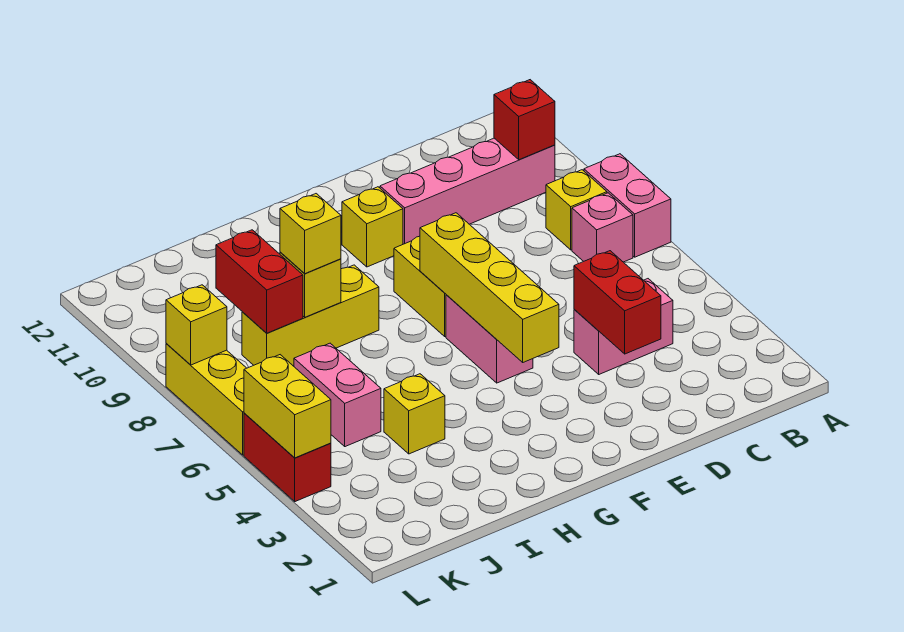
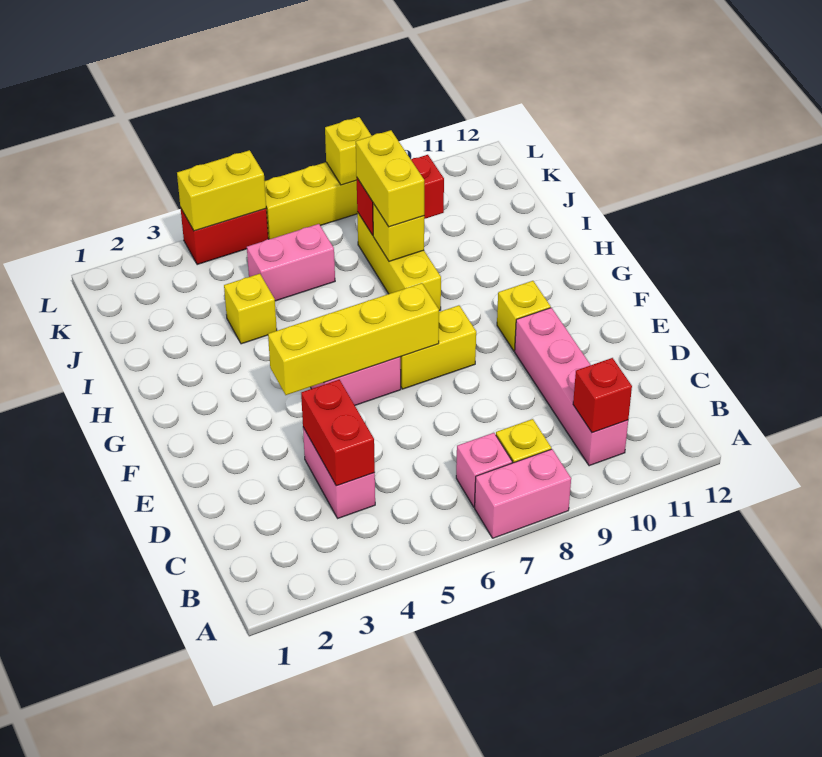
red brick D3:D4 level 2 -> red brick C4:D4 level 2
yellow brick I8 level 3 -> yellow brick I8:J8 level 3

